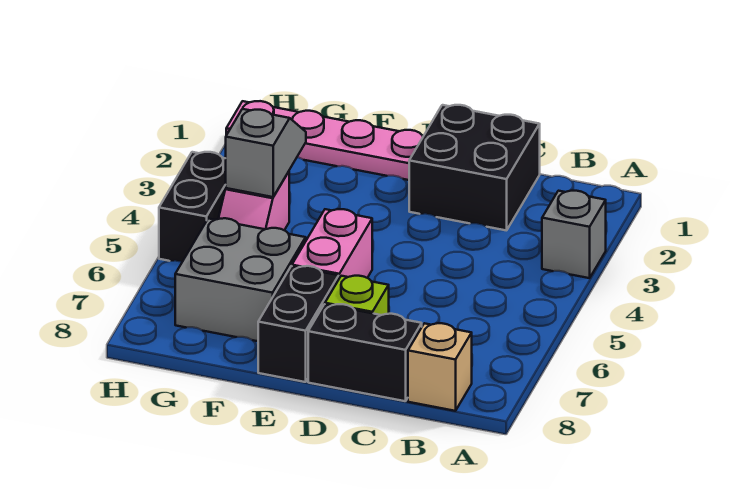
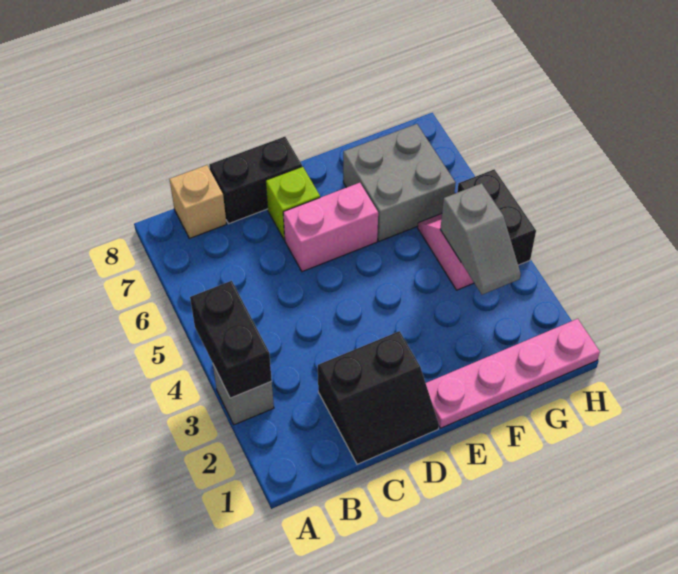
black brick C1:D2 level 1 -> black slope C1:D2 level 1 top 2
pink brick E5:E6 level 1 -> pink brick D6:E6 level 1
black brick E7:E8 level 1 -> black brick A3:A4 level 2

